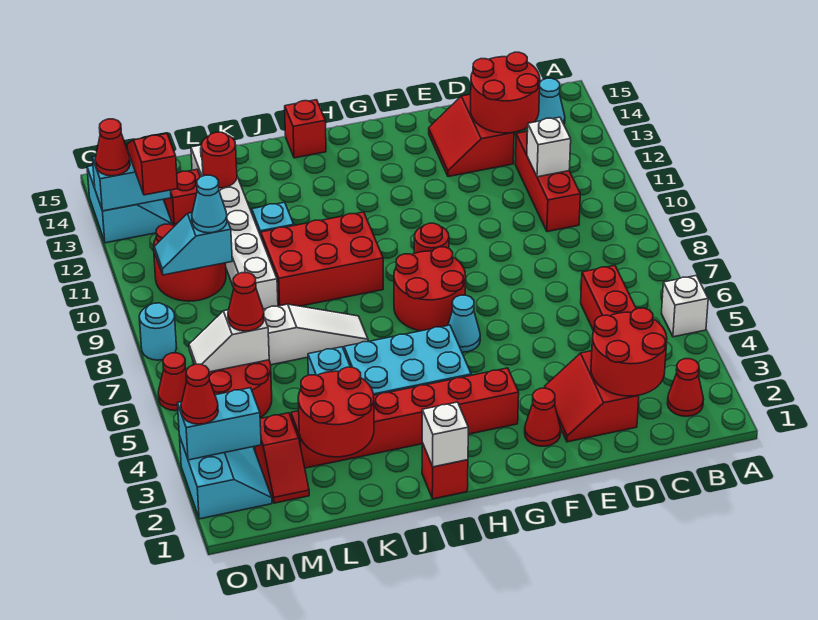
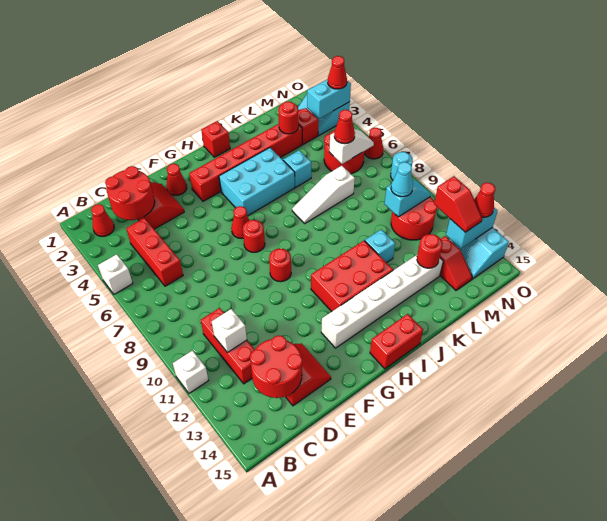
cyan cone B14 level 1 -> none
cyan cone G6 level 1 -> red cone G6 level 1
red round brick G7:H8 level 1 -> red round brick G7 level 1
white brick I1 level 2 -> white brick A11 level 1
red brick I9:K10 level 1 -> red brick H11:J12 level 1
red brick I15 level 1 -> red brick H15:I15 level 1
red round brick K2:L3 level 2 -> red round brick L3 level 2
white brick L9:L14 level 1 -> white brick G13:L13 level 1

